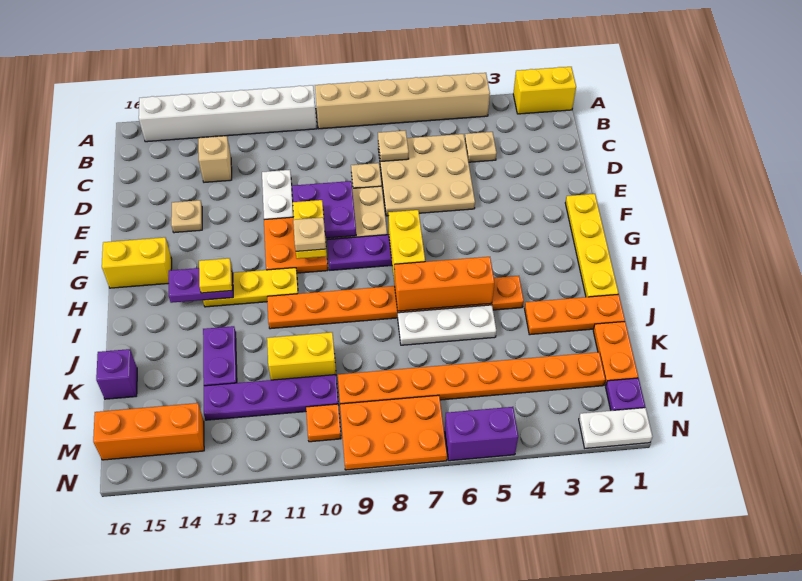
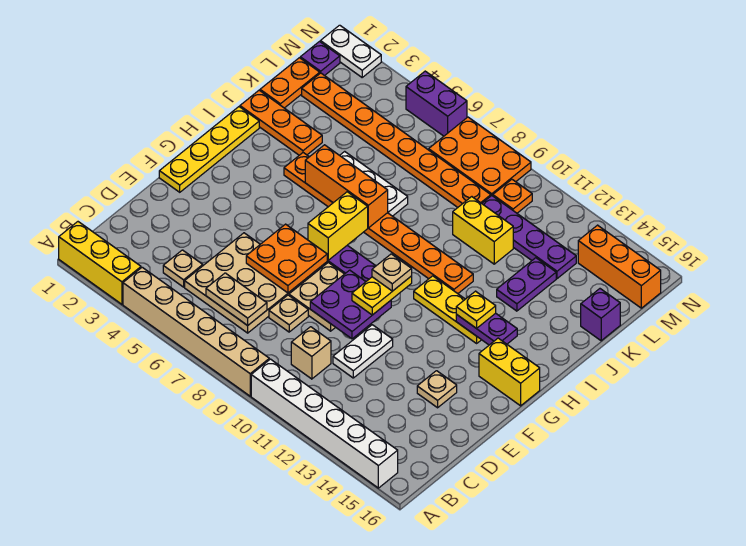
yellow brick A1:A2 level 1 -> yellow brick A1:A3 level 1
tan plate C7 level 2 -> tan plate C6:C7 level 2
tan brick C13 level 1 -> tan brick C10 level 1
orange plate F10:G11 level 1 -> orange plate E6:F7 level 2

